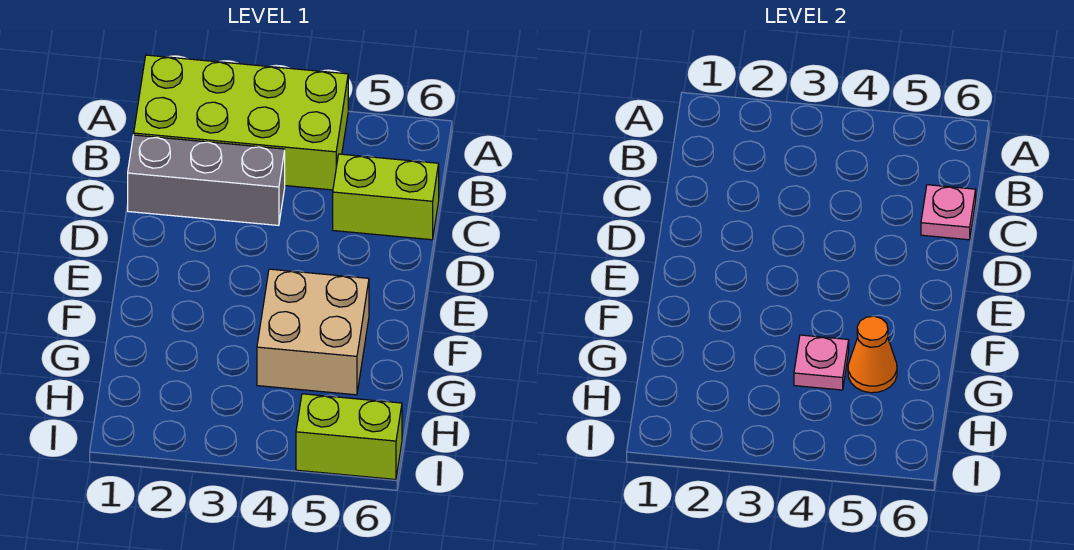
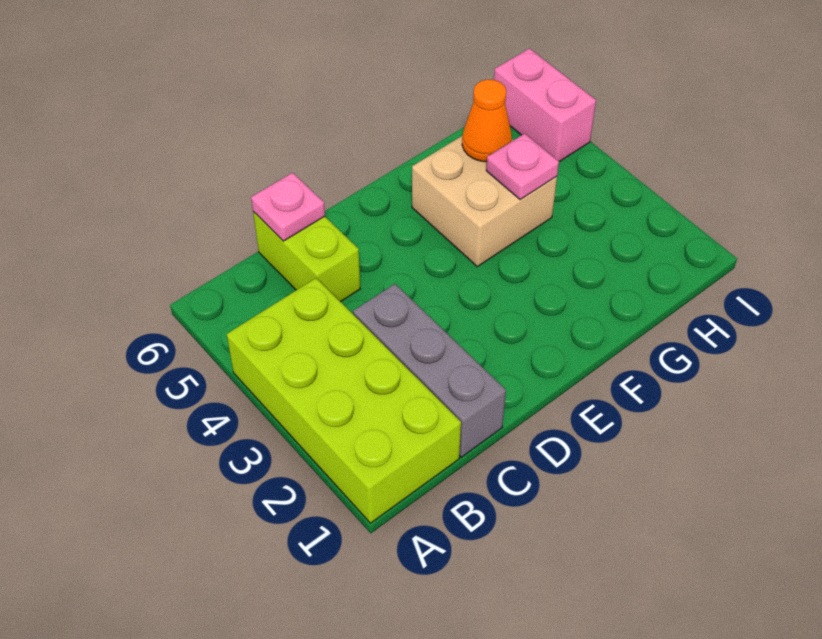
lime brick I5:I6 level 1 -> pink brick I5:I6 level 1

